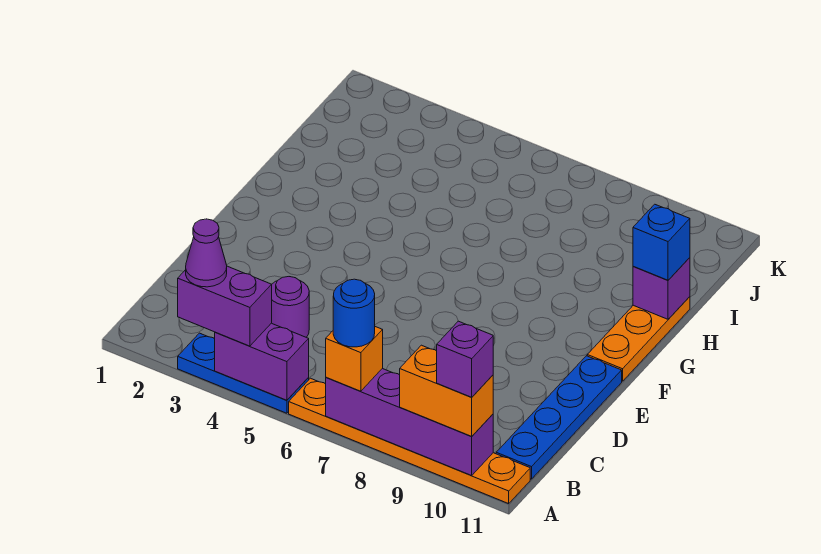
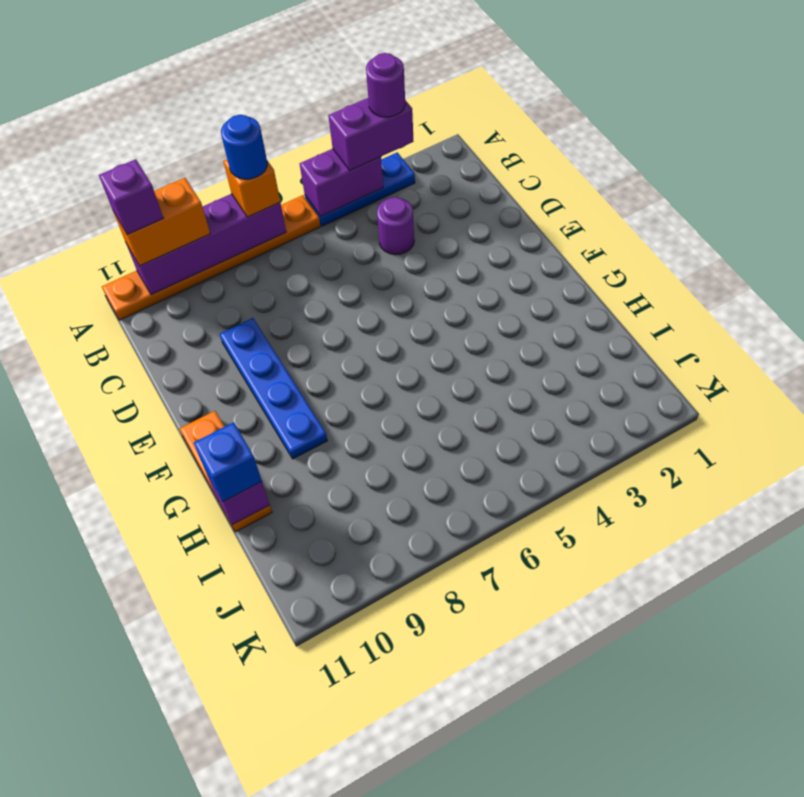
purple cone A3 level 4 -> purple round brick A3 level 4
blue plate B11:E11 level 1 -> blue plate D9:G9 level 1

